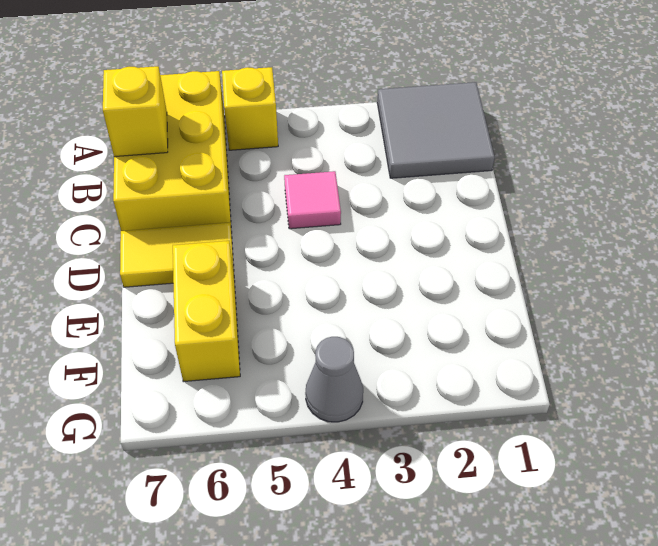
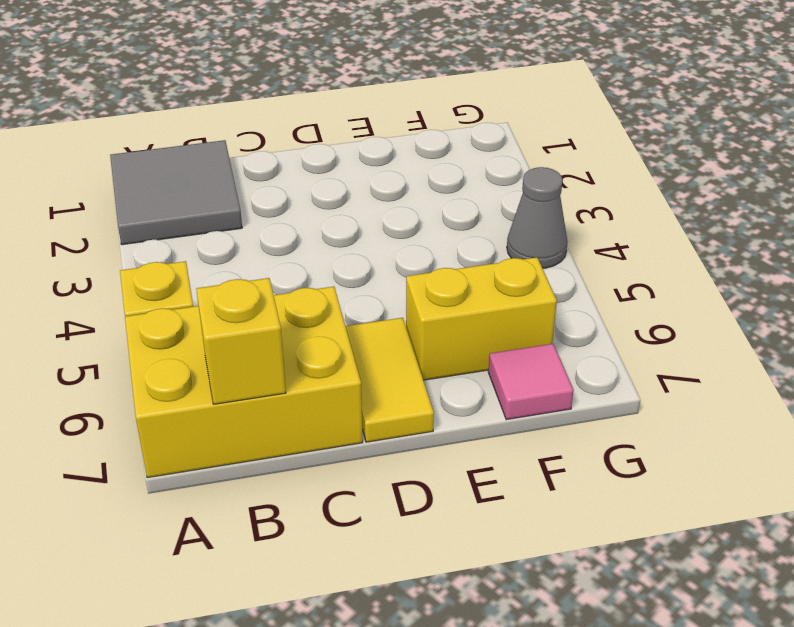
pink tile C4 level 1 -> pink tile F7 level 1

